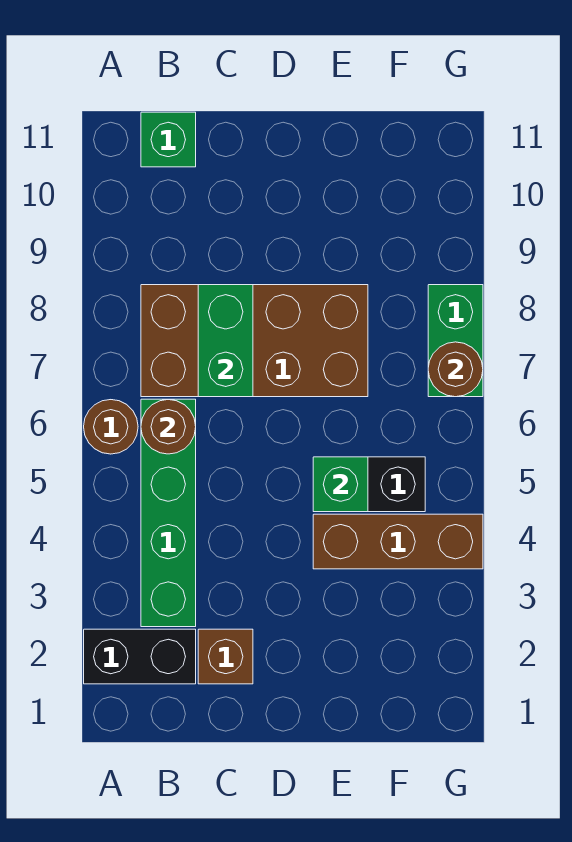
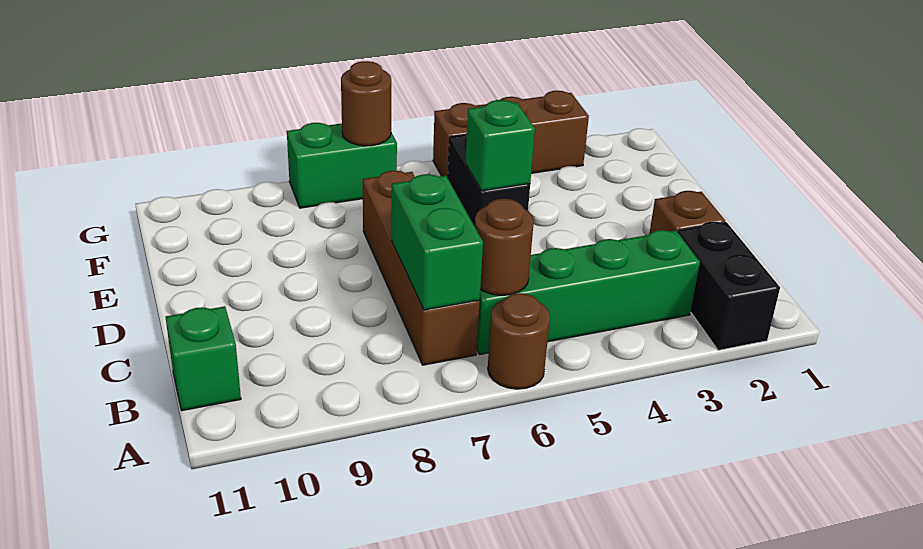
brown brick B7:E8 level 1 -> brown brick B7:E7 level 1
green brick C7:C8 level 2 -> green brick B7:C7 level 2
brown brick E4:G4 level 1 -> brown brick G3:G5 level 1

